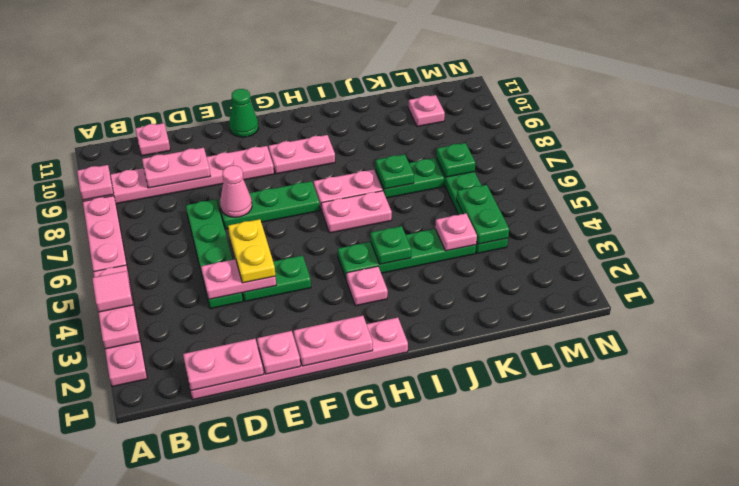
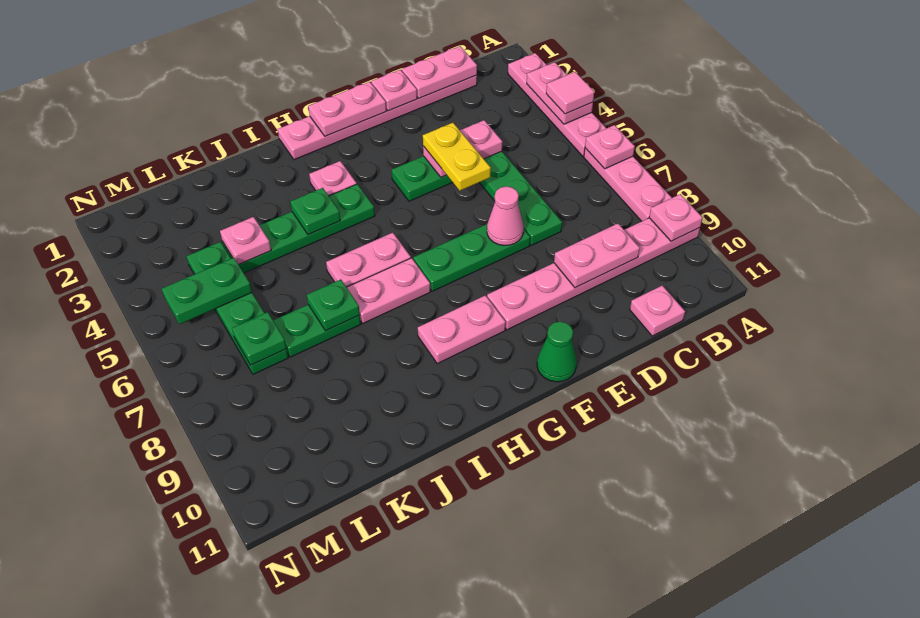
green plate L4:L5 level 2 -> green plate L5:M5 level 2
pink plate L10 level 1 -> pink plate A6 level 2

